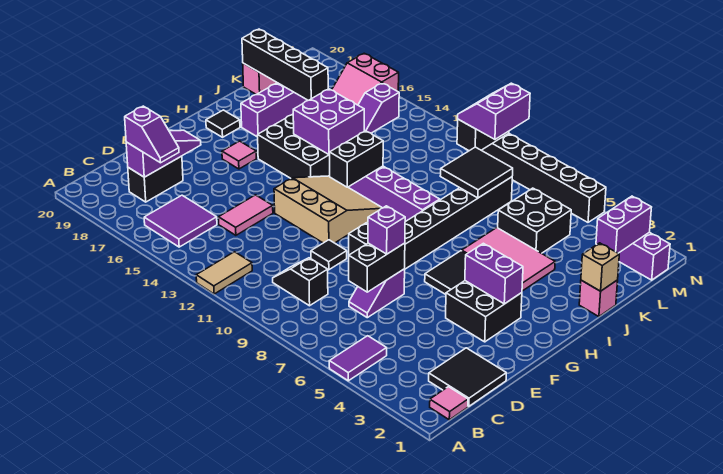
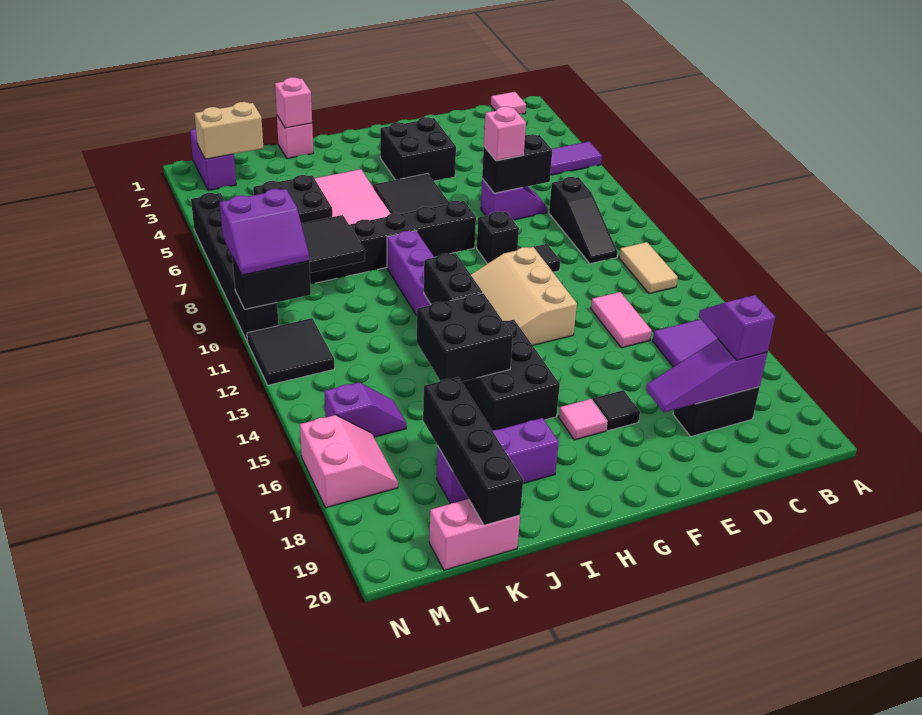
tan tile A12:B12 level 1 -> tan tile B11:B12 level 1
black tile C1:D2 level 1 -> black tile M11:N12 level 1
black slope C9:C10 level 1 top 9 -> black slope C8:C10 level 1 top 8
pink tile D14:E14 level 1 -> pink tile D13:D14 level 1
purple brick E7 level 3 -> pink brick E7 level 3
purple brick G3:G4 level 2 -> none
black brick H12:I12 level 2 -> black brick I12:I13 level 2
black tile H19 level 1 -> black tile F17 level 1
purple brick I14:J15 level 2 -> black brick I14:J15 level 2
tan brick J1 level 2 -> pink brick J1 level 2
purple brick L2:M2 level 2 -> tan brick L2:M2 level 2

